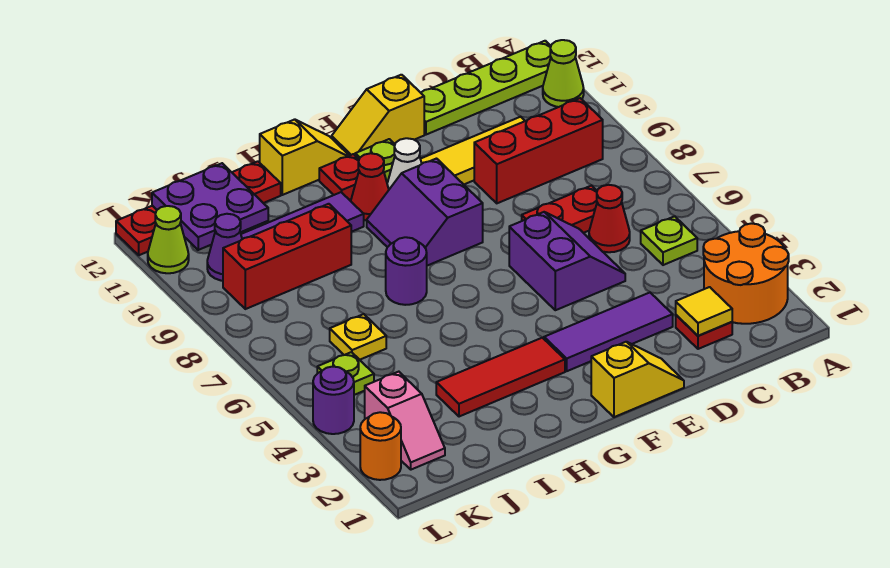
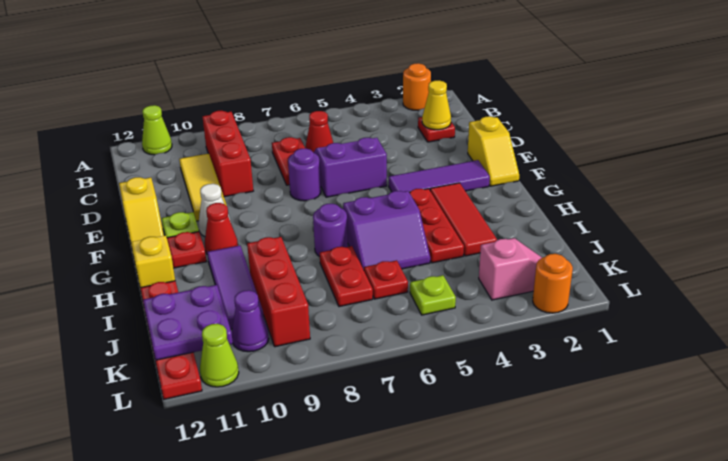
orange round brick A2:B3 level 1 -> orange round brick A2 level 1
lime plate A12:D12 level 1 -> none
lime plate B5 level 1 -> none
yellow tile C2 level 2 -> yellow cone C2 level 2
purple tile D3:F3 level 1 -> purple tile F2:F4 level 1
yellow slope E1:F1 level 1 top F -> yellow slope E1:F1 level 1 top E
purple slope F8:G9 level 1 top F -> purple slope H5:I6 level 1 top H
none -> red plate G4:I4 level 1
none -> red plate I7:J7 level 1
yellow plate J6 level 1 -> red plate J6 level 1
purple round brick L4 level 1 -> purple round brick E7 level 1

